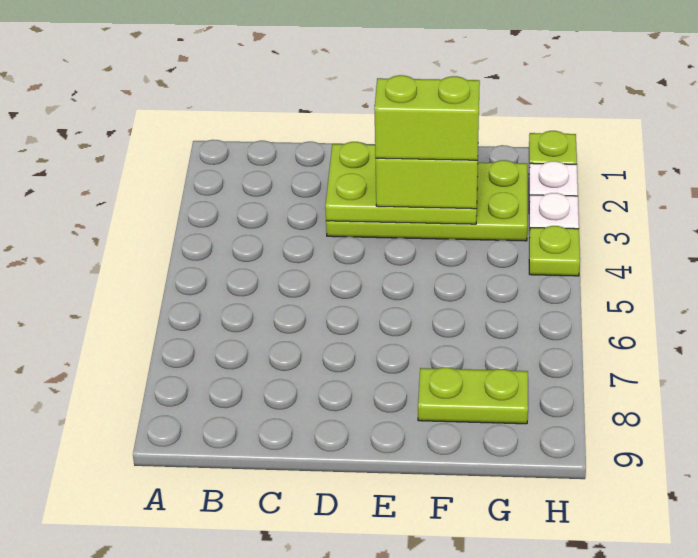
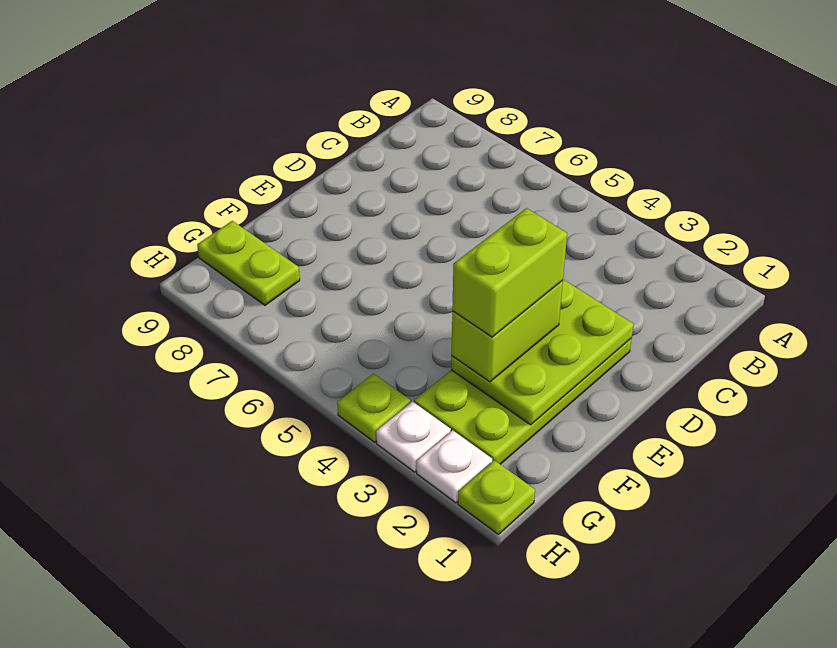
lime plate F8:G8 level 1 -> lime plate G8:G9 level 1

